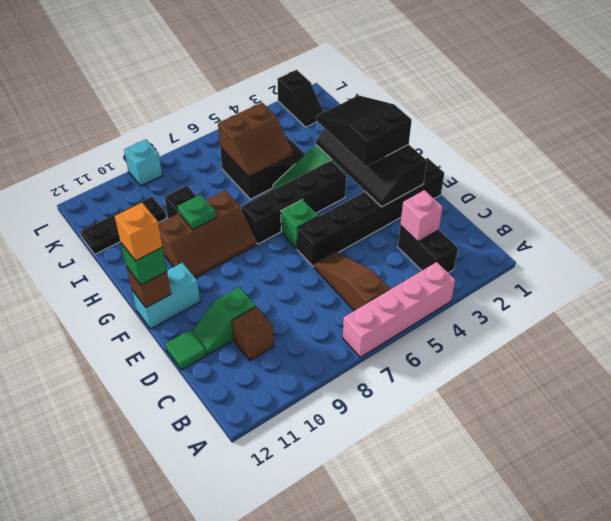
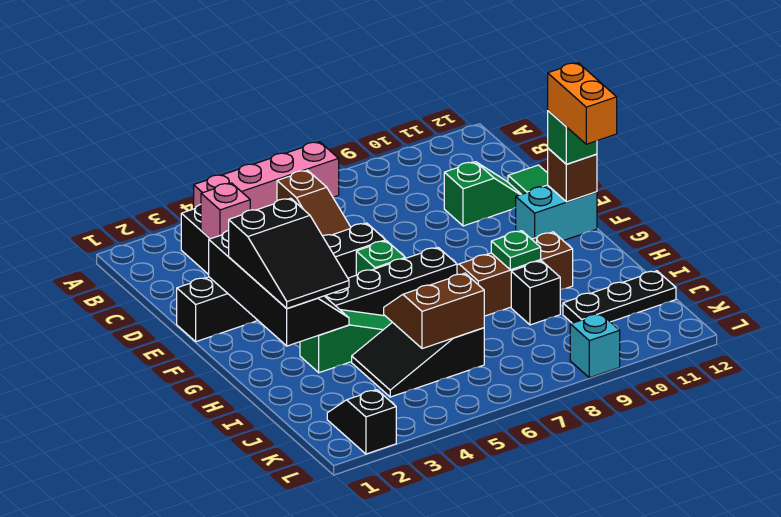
brown brick C10 level 1 -> none
orange brick F12 level 4 -> orange brick F12:G12 level 4

